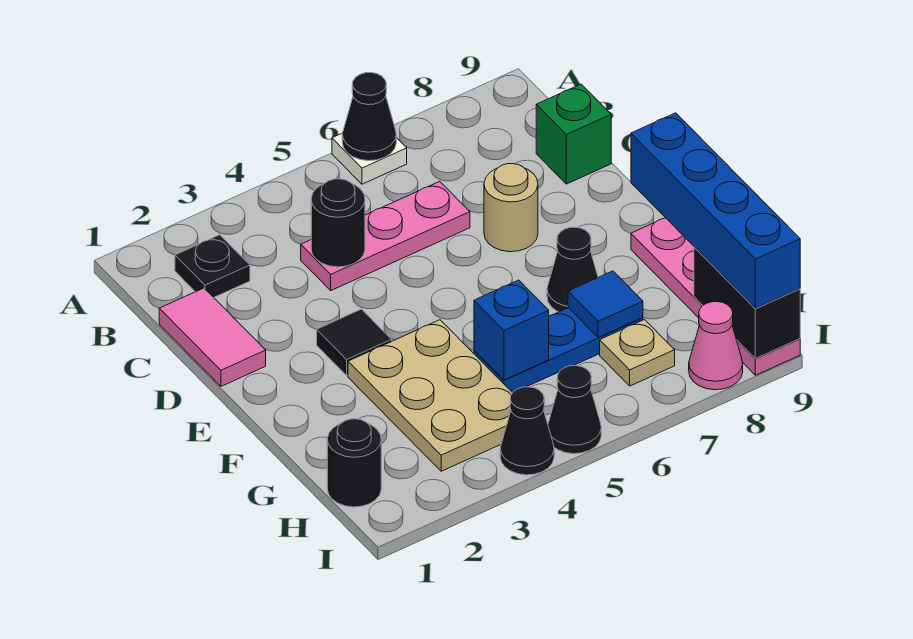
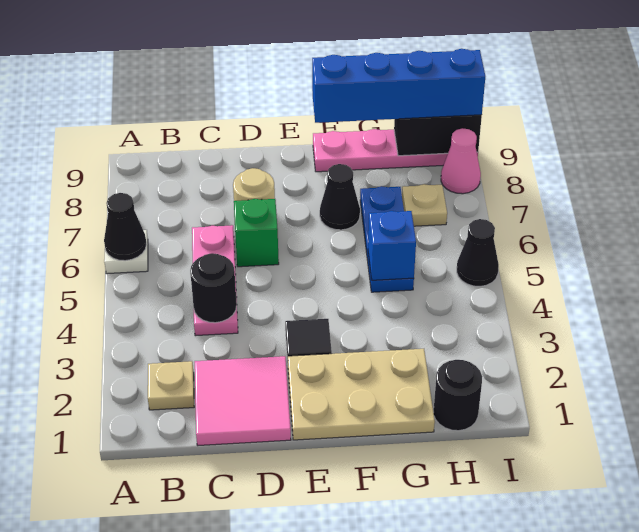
black plate B2 level 1 -> tan plate B2 level 1
pink tile C1:D1 level 1 -> pink tile C1:D2 level 1
green brick C9 level 1 -> green brick D6 level 1
tan plate F3:H4 level 1 -> tan plate E1:G2 level 1
blue tile G7 level 2 -> none
black cone I4 level 1 -> none

